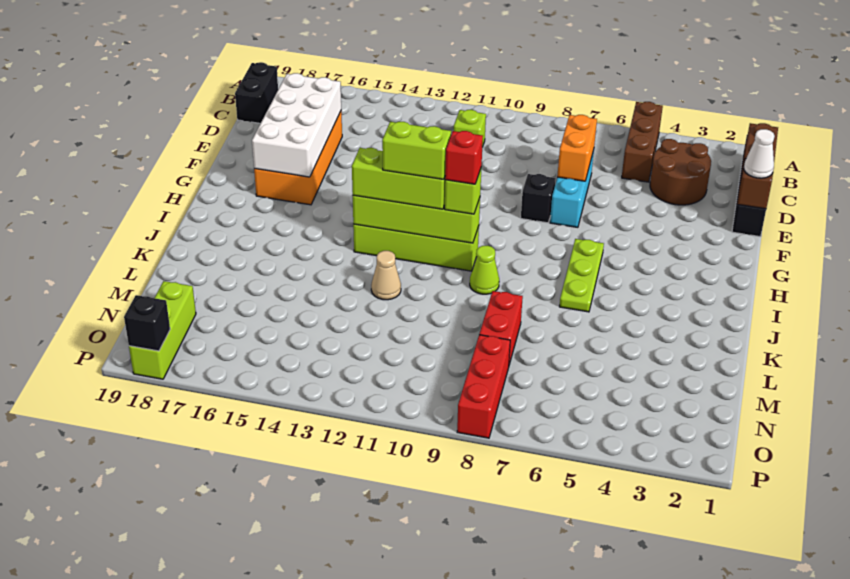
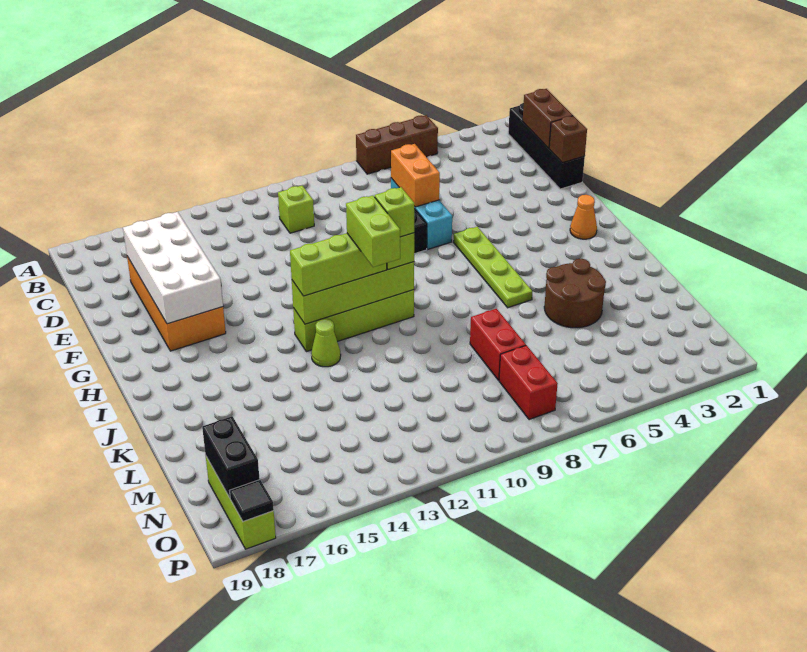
brown brick A5:C5 level 1 -> brown brick A5:A7 level 1
black brick B19:C19 level 1 -> black brick N18:O18 level 2
brown round brick C3:D4 level 1 -> brown round brick K4:L5 level 1
white cone E1 level 3 -> none
none -> orange cone H2 level 1
lime plate H6:J6 level 1 -> lime plate G6:J6 level 1
red brick I10 level 4 -> lime brick I10 level 4
lime brick I11:I12 level 4 -> lime brick I11:J11 level 4
lime cone J9 level 1 -> lime cone J13 level 1
tan cone K12 level 1 -> none
red brick N8:P8 level 1 -> red brick N8:O8 level 1
black brick P18 level 2 -> black tile P18 level 2

